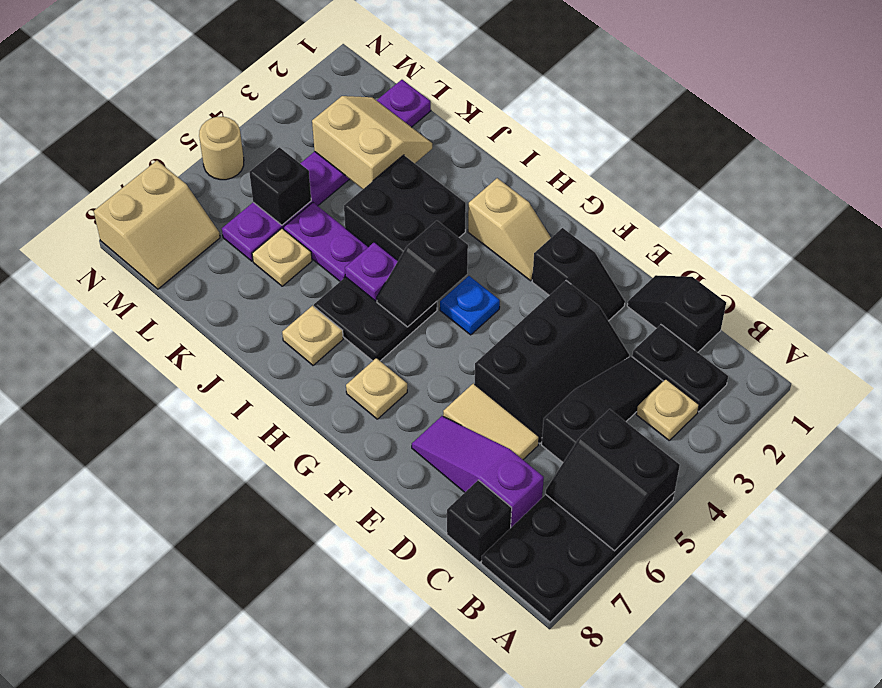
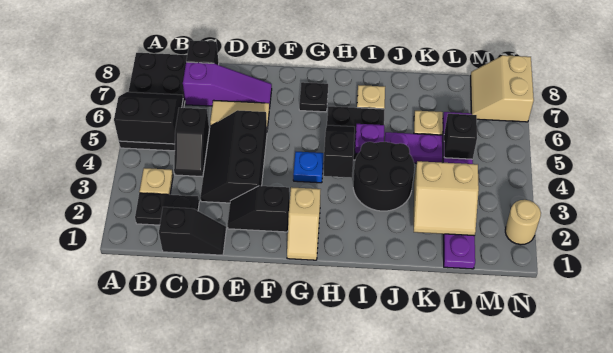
black slope C3:C5 level 1 top 5 -> black slope C4:C5 level 1 top 5
tan slope G2:H2 level 1 top H -> tan slope G1:G2 level 1 top 2
tan plate G7 level 1 -> black plate G7 level 1
black brick I3:J4 level 1 -> black round brick I3:J4 level 1
tan round brick N5 level 1 -> tan round brick N2 level 1

